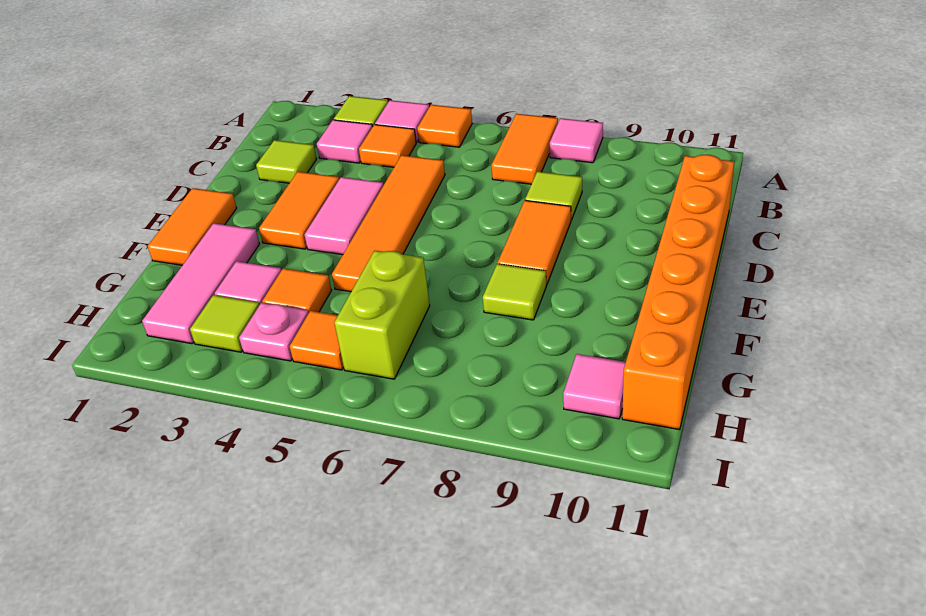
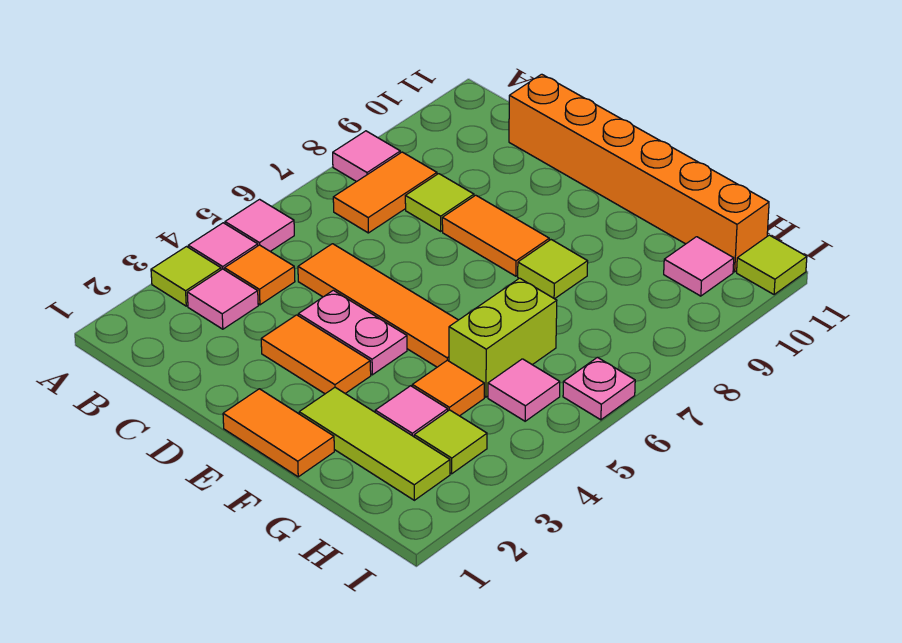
orange tile A5 level 1 -> pink tile A5 level 1
orange tile A7:B7 level 1 -> orange tile B7:B8 level 1
lime tile C2 level 1 -> lime tile I11 level 1
pink tile D4:E4 level 1 -> pink plate D4:E4 level 1
pink tile F2:H2 level 1 -> lime tile F2:H2 level 1
lime brick G6:H6 level 1 -> lime brick G5:G6 level 1
pink plate H4 level 1 -> pink plate I6 level 1
orange tile H5 level 1 -> pink tile H5 level 1

